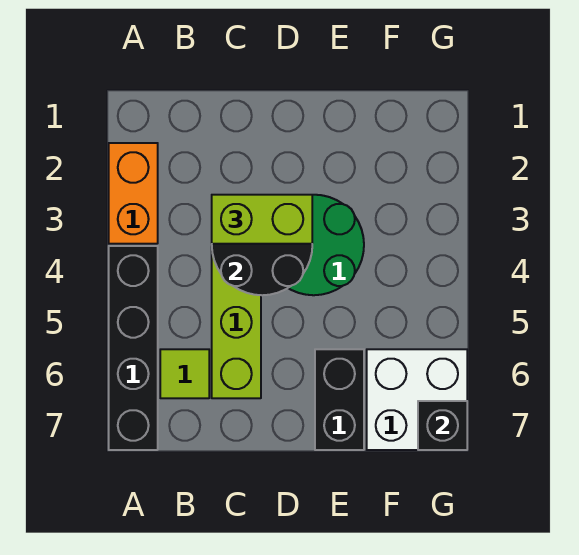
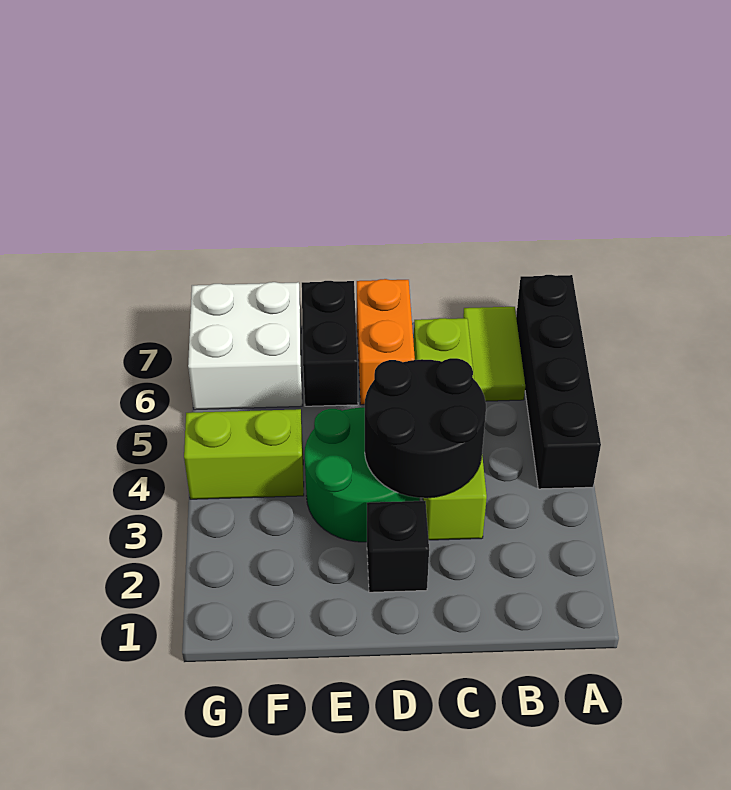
orange brick A2:A3 level 1 -> orange brick D6:D7 level 1
lime tile B6 level 1 -> lime tile B6:B7 level 1
lime brick C3:D3 level 3 -> lime brick F4:G4 level 1
black brick G7 level 2 -> black brick D2 level 1

